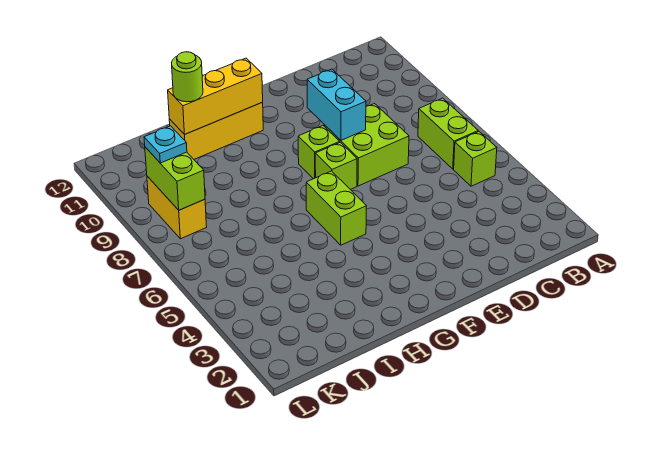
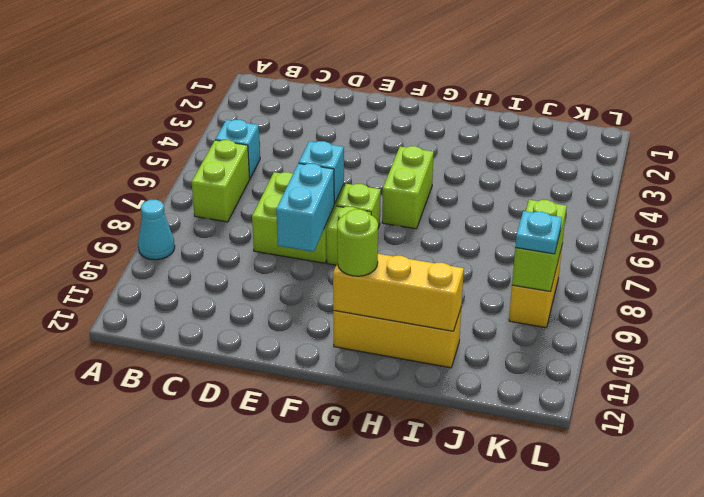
none -> cyan cone A9 level 1
lime brick B5 level 1 -> cyan brick B5 level 1
none -> cyan brick E7 level 2
lime round brick I11 level 3 -> lime round brick G11 level 3

